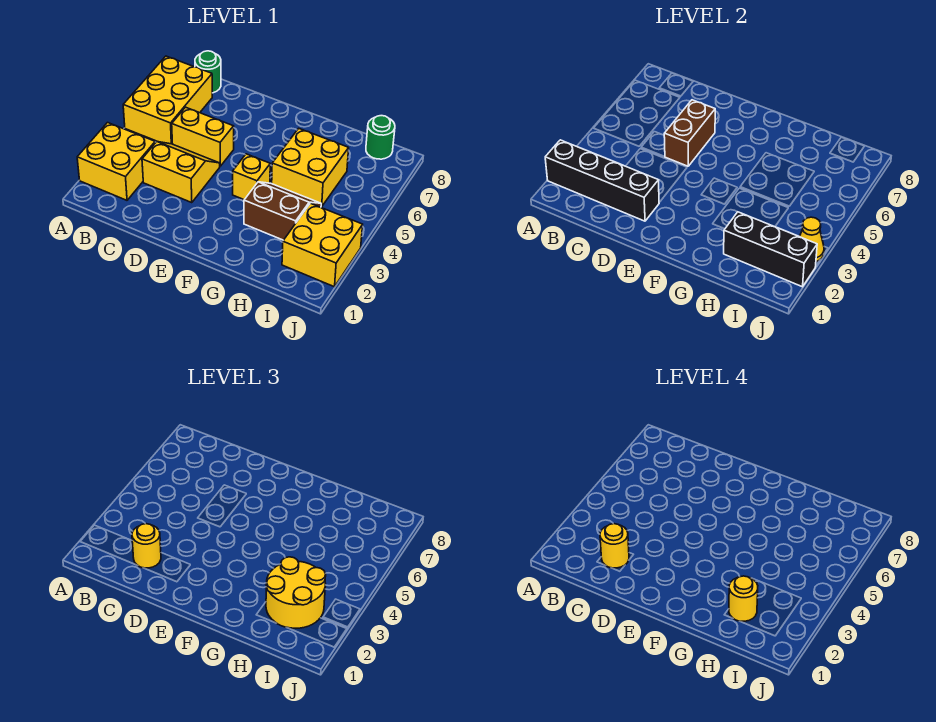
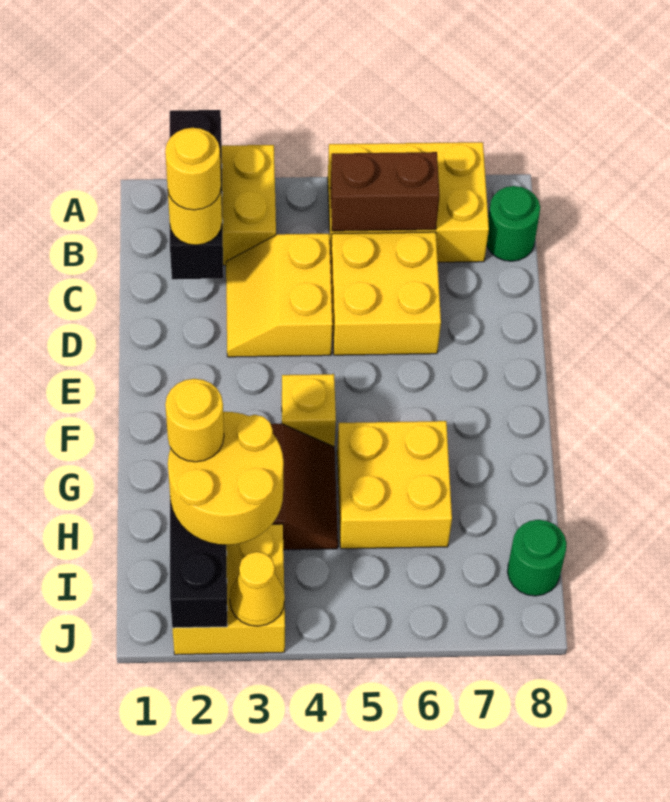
black brick A2:D2 level 2 -> black brick A2:C2 level 2
yellow slope C3:D4 level 1 top 3 -> yellow slope C3:D4 level 1 top 4
yellow brick C5:D5 level 1 -> yellow brick C5:D6 level 1
brown brick D5:D6 level 2 -> brown brick B5:B6 level 2

